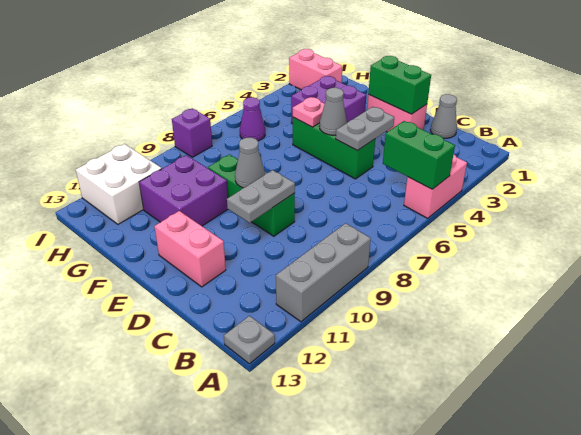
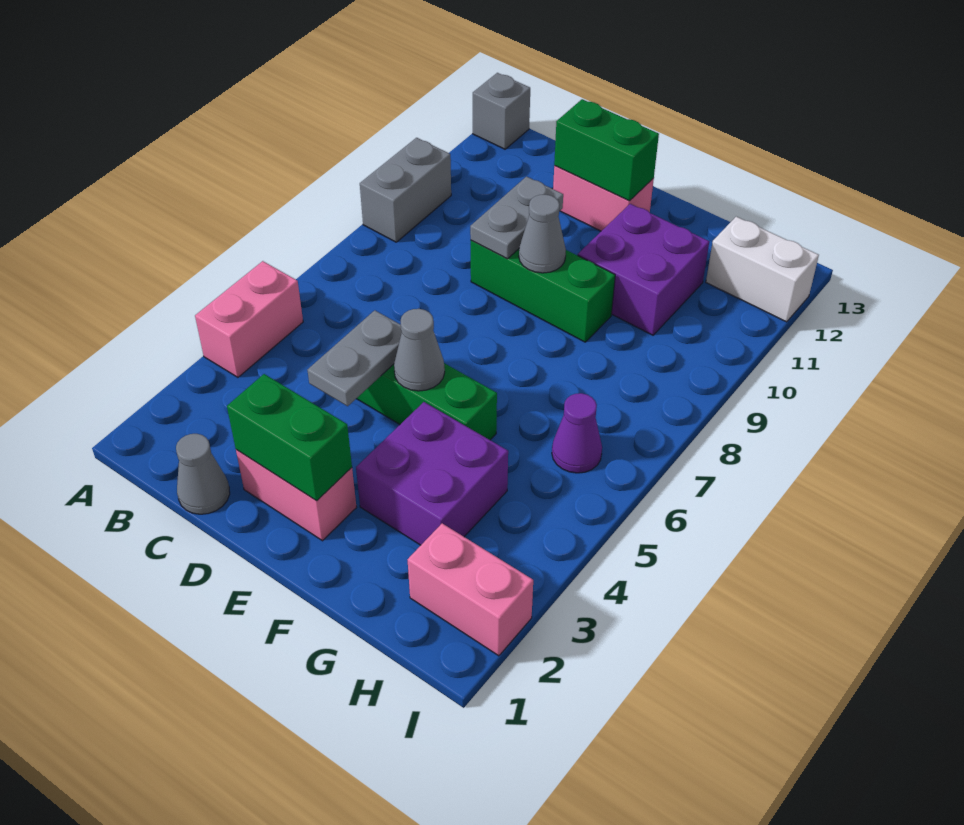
green brick A5:B5 level 2 -> green brick D12:E12 level 2
grey brick A9:A11 level 1 -> grey brick A9:A10 level 1
grey plate A13 level 1 -> grey brick A13 level 1
pink plate F5 level 2 -> none
white brick H11:I12 level 1 -> white brick H12:I12 level 1
purple brick I8 level 1 -> none

